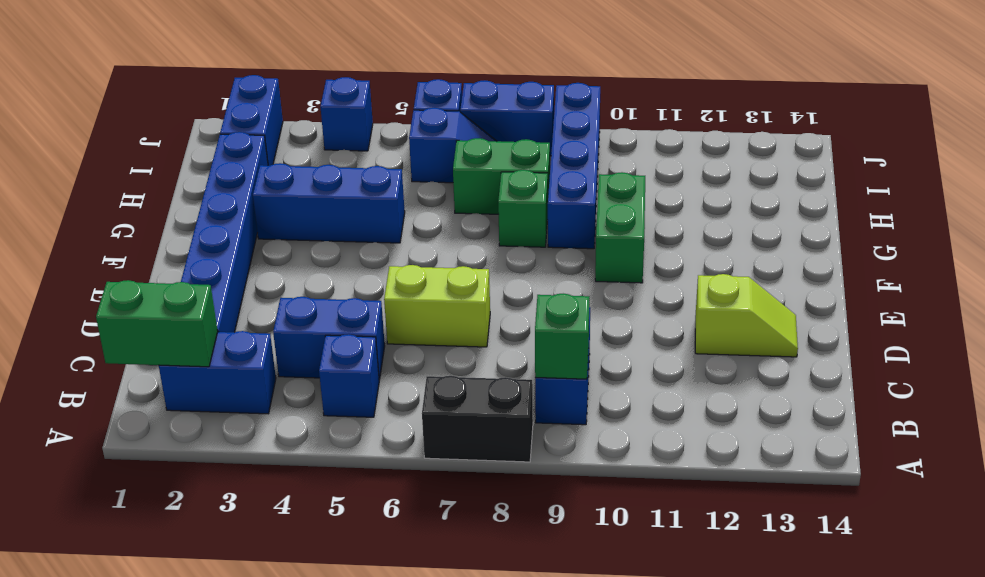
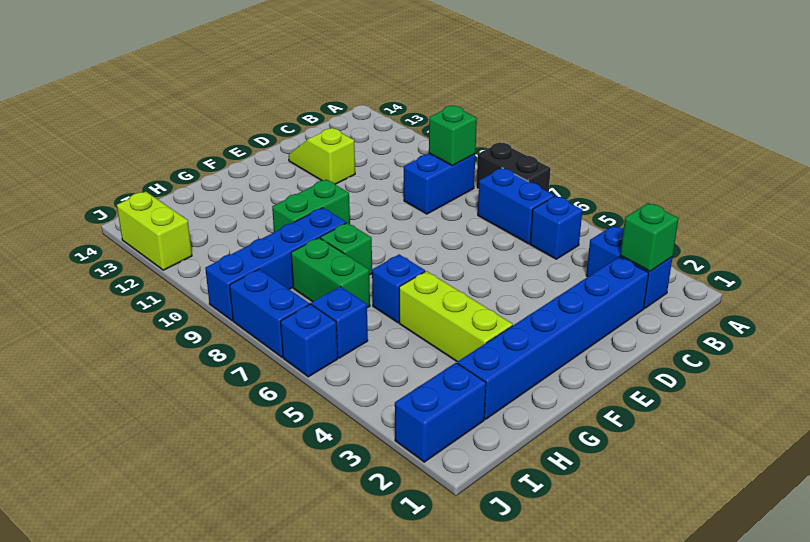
green brick B1:B2 level 2 -> green brick B2 level 2
blue brick C4:C5 level 1 -> blue brick B6:B7 level 1
lime brick D6:D7 level 1 -> lime brick J12:J13 level 1
blue brick G3:G5 level 1 -> lime brick G3:G5 level 1
blue brick J4 level 1 -> blue brick G6 level 1

